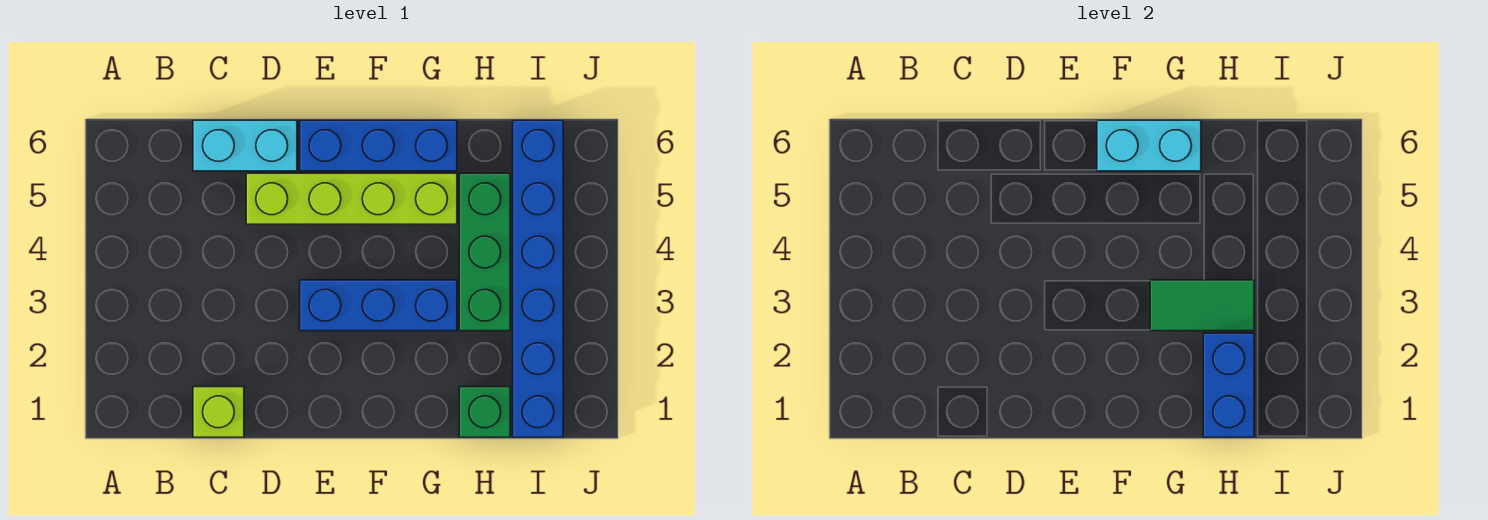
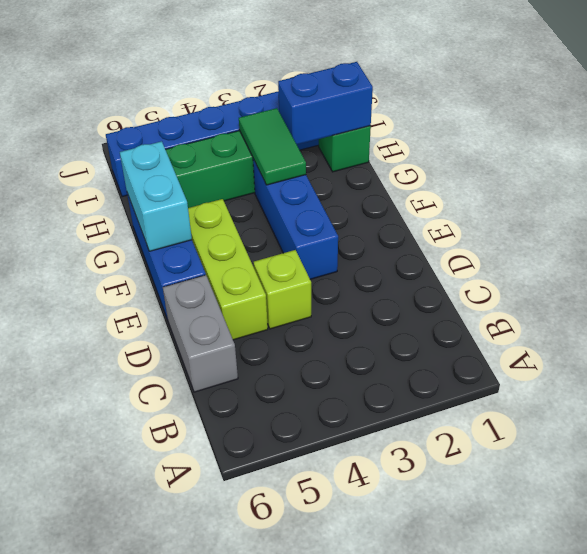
lime brick C1 level 1 -> lime brick D4 level 1
cyan brick C6:D6 level 1 -> grey brick C6:D6 level 1
lime brick D5:G5 level 1 -> lime brick D5:F5 level 1

